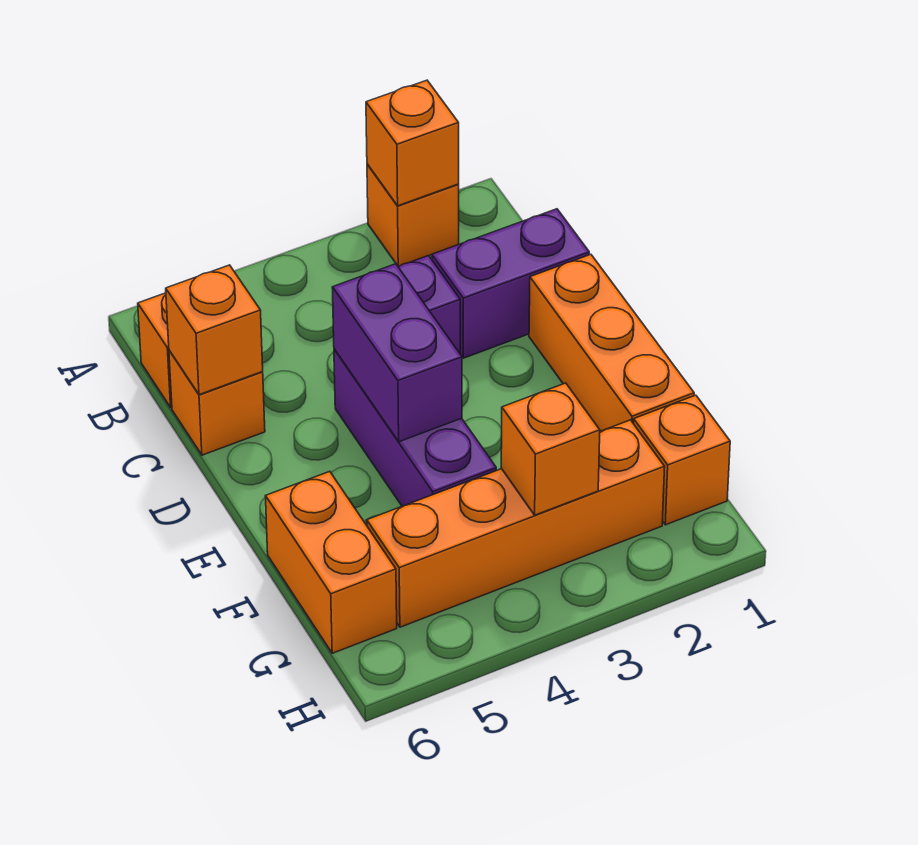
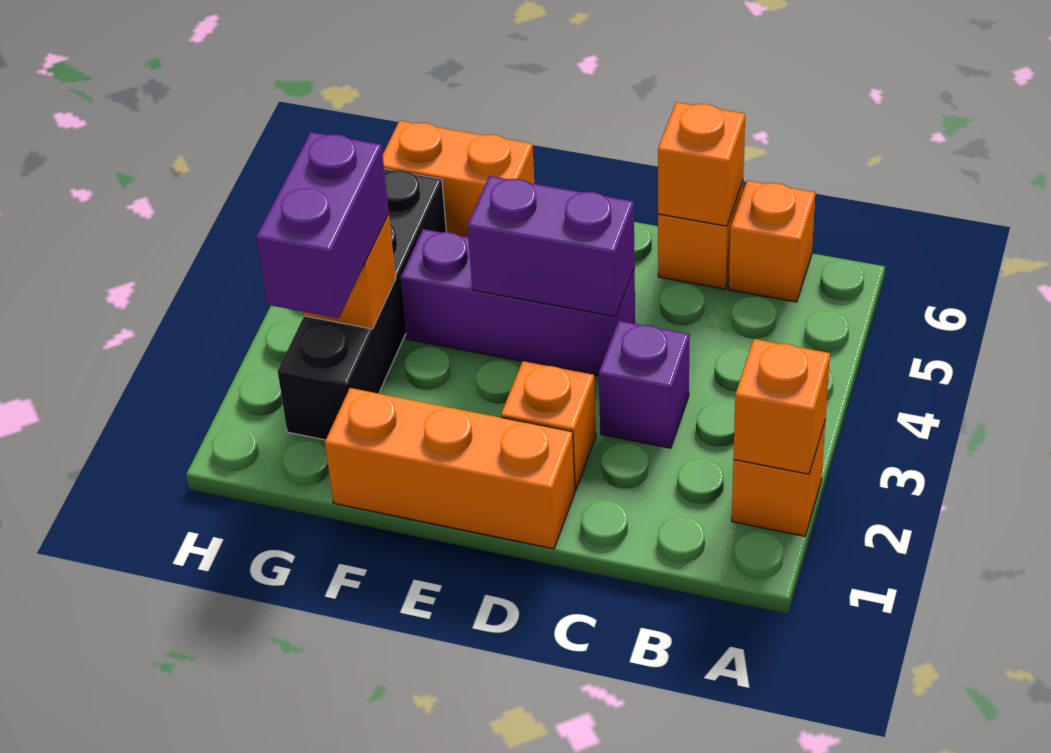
purple brick C1:C2 level 1 -> purple brick G2:G3 level 3
orange brick G1 level 1 -> orange brick D2 level 1
orange brick G2:G5 level 1 -> black brick G2:G5 level 1

